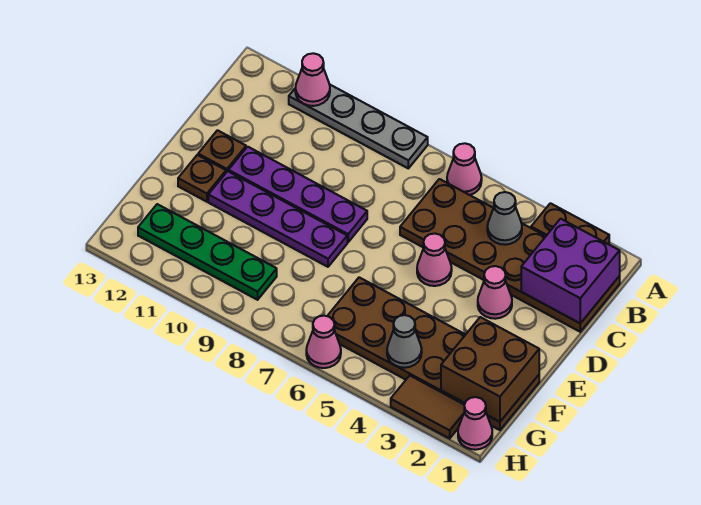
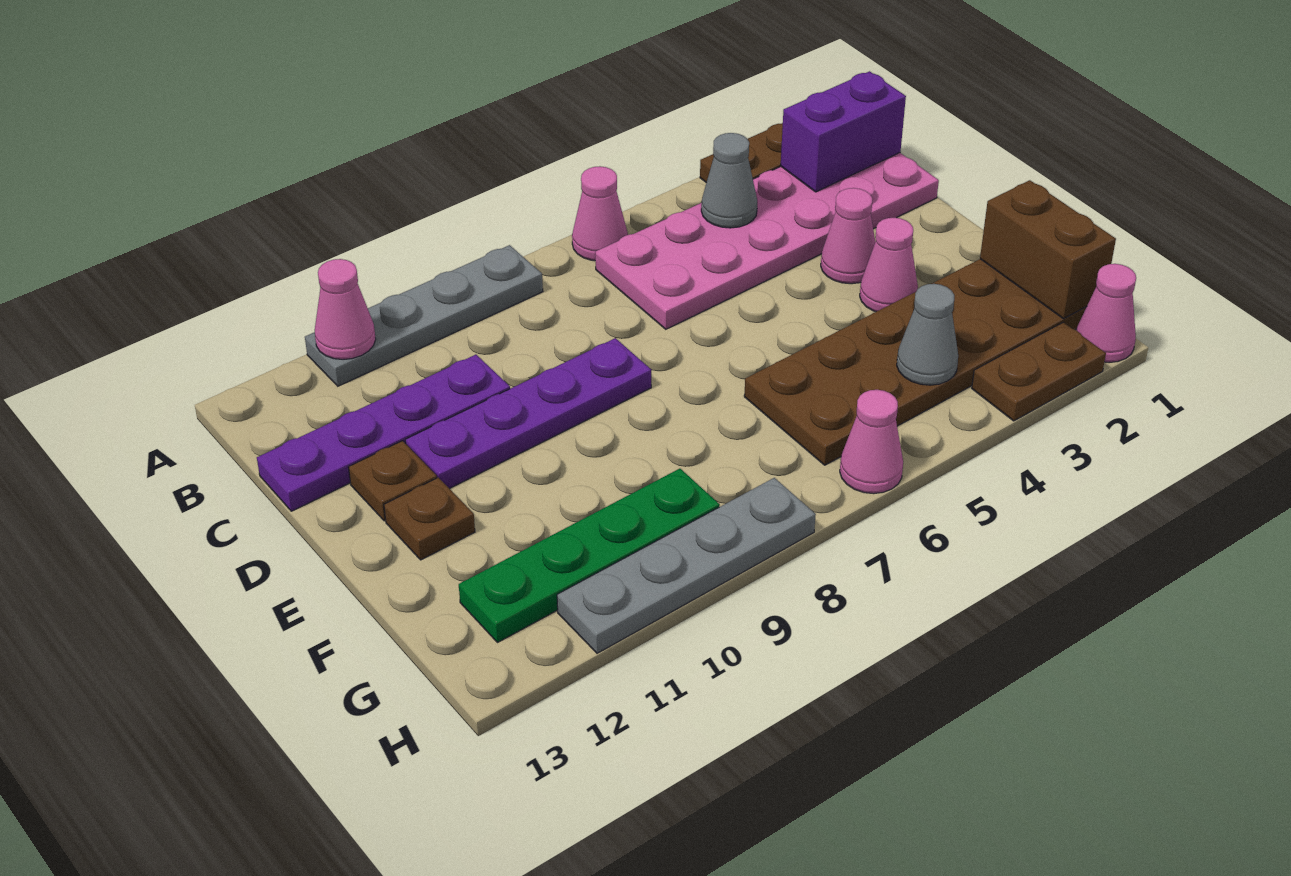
brown plate B1:C6 level 1 -> pink plate B1:C6 level 1
purple brick B1:C2 level 2 -> purple brick B1:B2 level 2
pink cone D5 level 1 -> pink cone E3 level 1
purple plate E8:E11 level 1 -> purple plate C10:C13 level 1
brown brick F1:G2 level 2 -> brown brick F1:G1 level 2
brown tile H2:H3 level 1 -> brown plate H2:H3 level 1
none -> grey plate H8:H11 level 1

